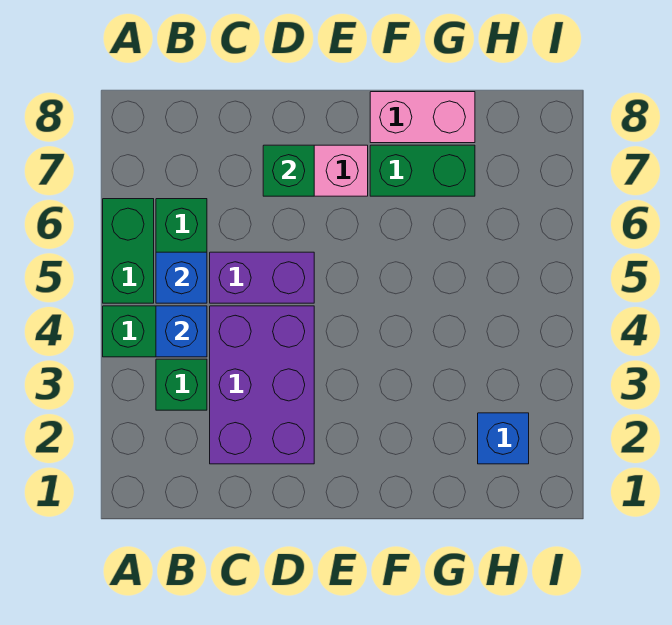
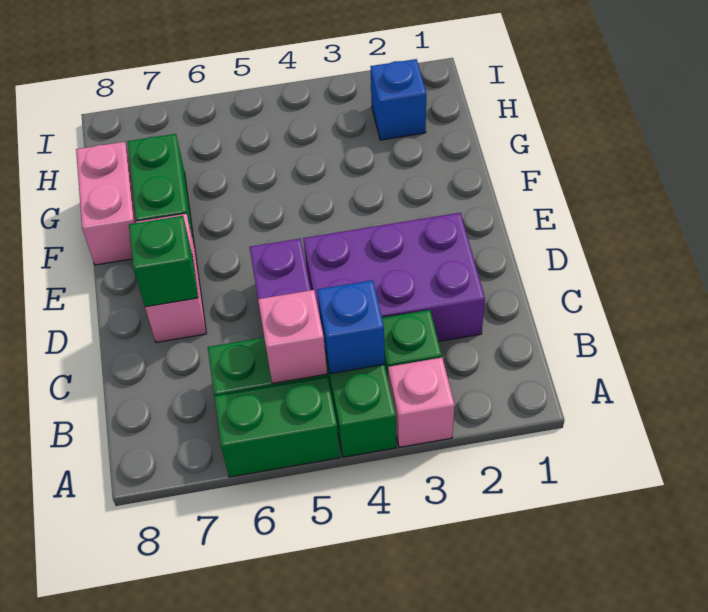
none -> pink brick A3 level 1
blue brick B5 level 2 -> pink brick B5 level 2

